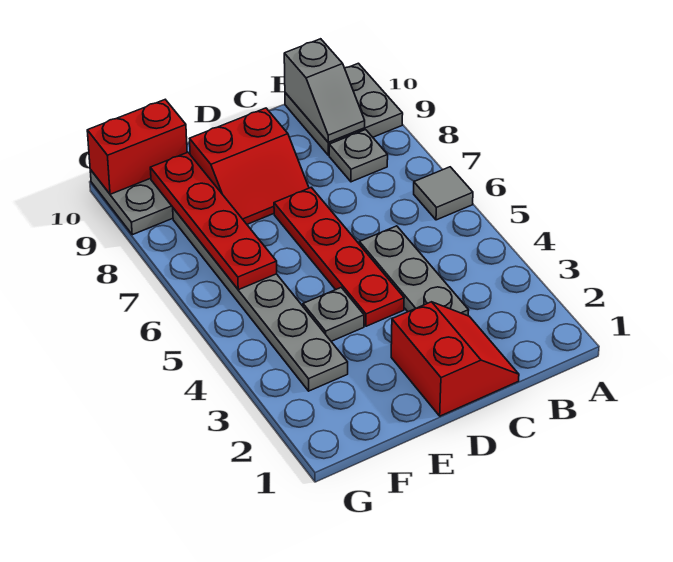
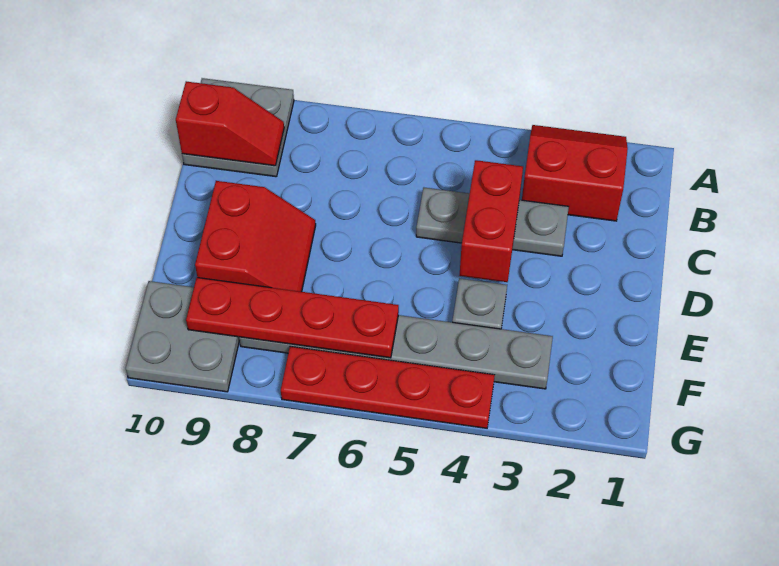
grey tile A6 level 1 -> none
grey plate B8 level 1 -> none
grey slope B9:B10 level 2 top 10 -> red slope B9:B10 level 2 top 10
red slope C1:D2 level 1 top D -> red slope A2:B3 level 1 top B
red plate D4:D7 level 1 -> red plate G4:G7 level 1
red brick F10:G10 level 2 -> red brick C4:D4 level 2

